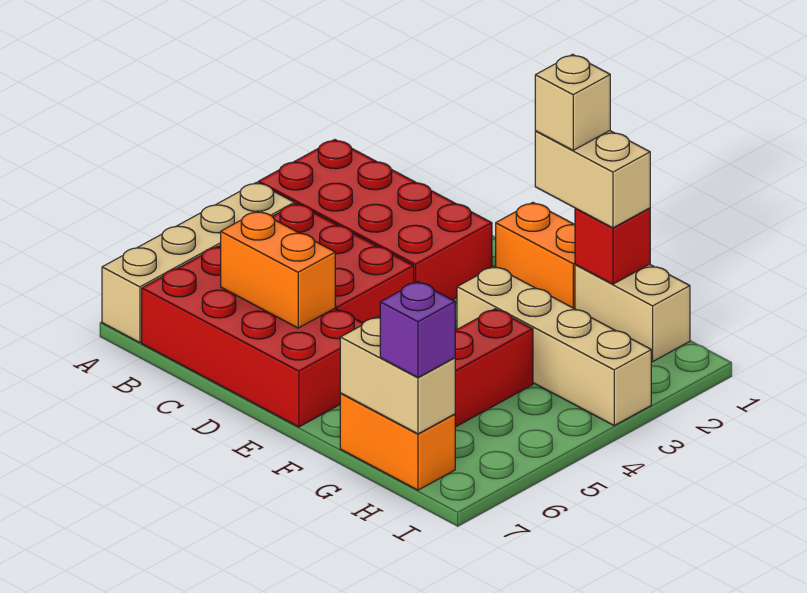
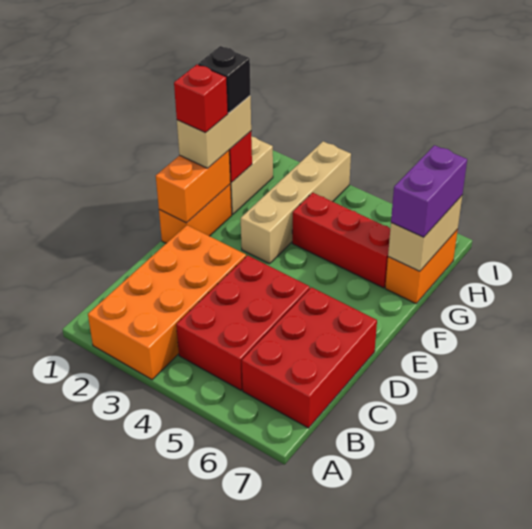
red brick A2:D3 level 1 -> orange brick A2:D3 level 1
tan brick A4:A7 level 1 -> none
red brick B6:E7 level 1 -> red brick B6:D7 level 1
orange brick C6:D6 level 2 -> orange brick E1:F1 level 2
tan brick F1 level 4 -> red brick F1 level 4
none -> black brick G1 level 4
purple brick H7 level 3 -> purple brick G7:H7 level 3

